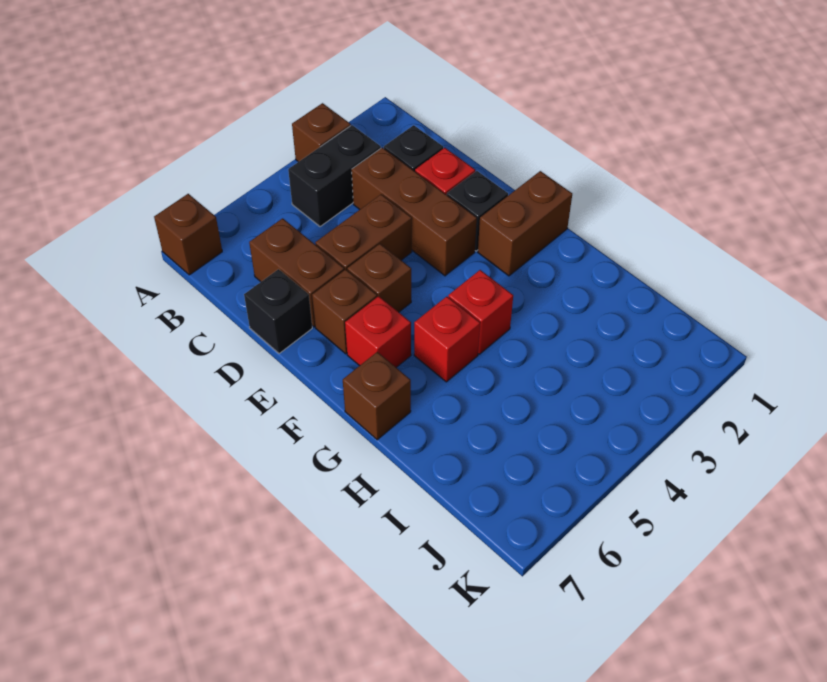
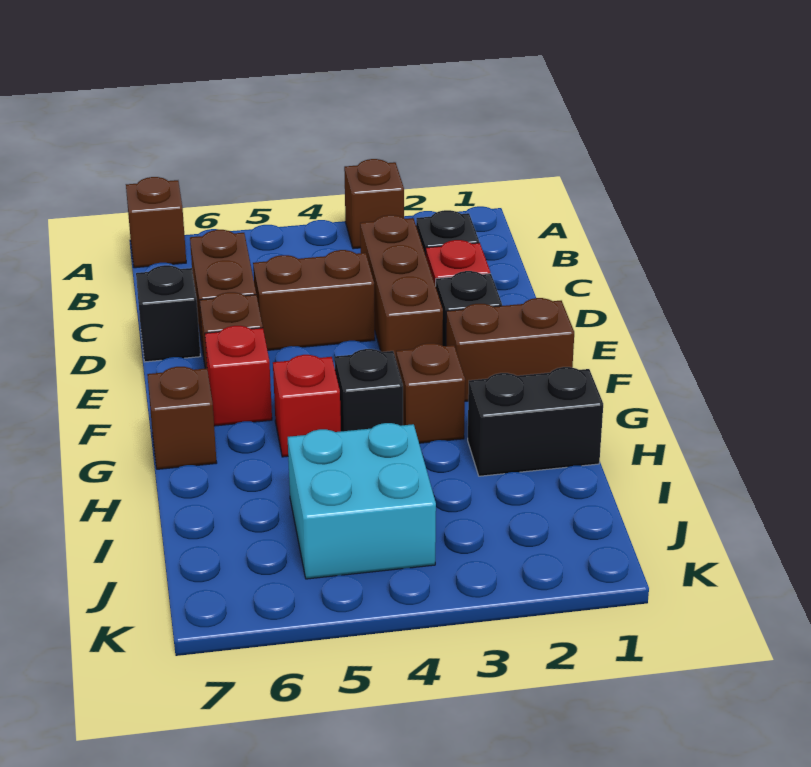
black brick B3:B4 level 1 -> black brick H1:H2 level 1
brown brick E5 level 1 -> brown brick G3 level 1
red brick G4 level 1 -> black brick G4 level 1
none -> cyan brick I4:J5 level 1

